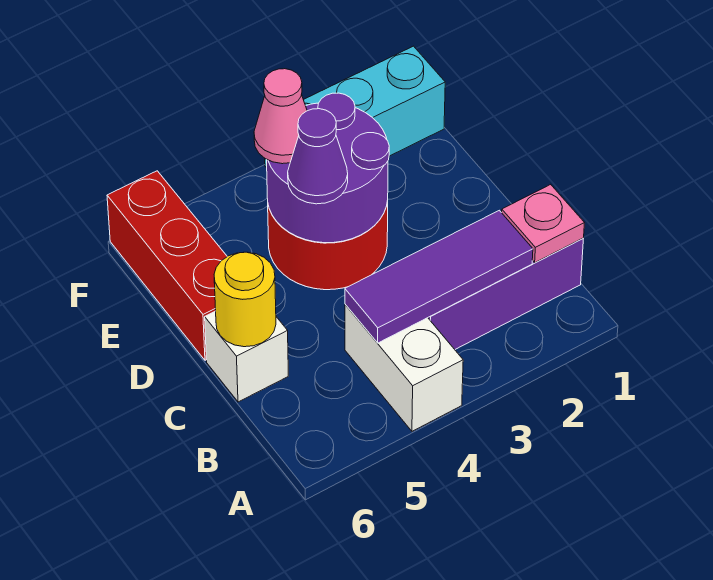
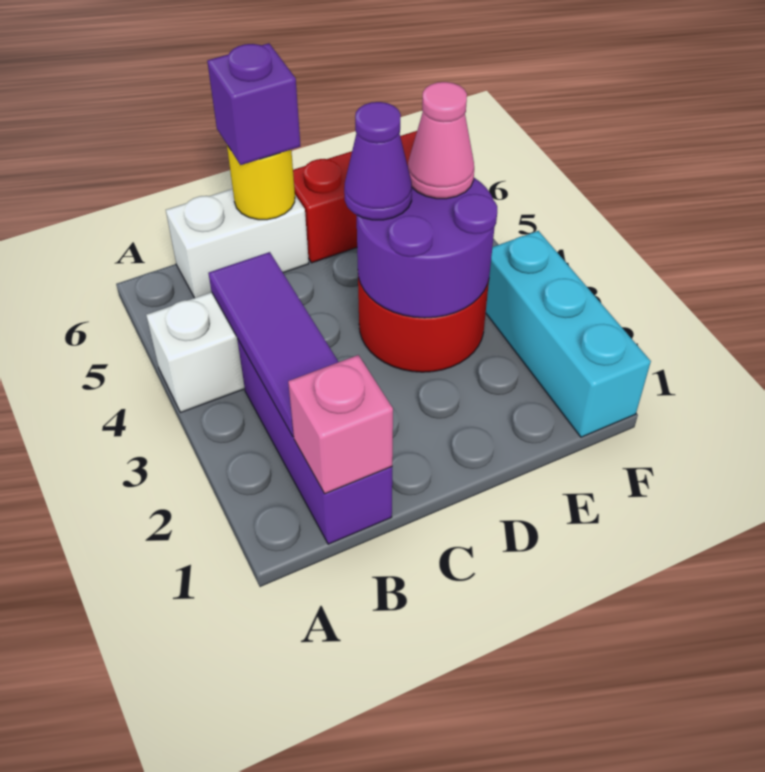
pink plate B1 level 2 -> pink brick B1 level 2
white brick C6 level 1 -> white brick B6:C6 level 1
none -> purple brick C6 level 3

